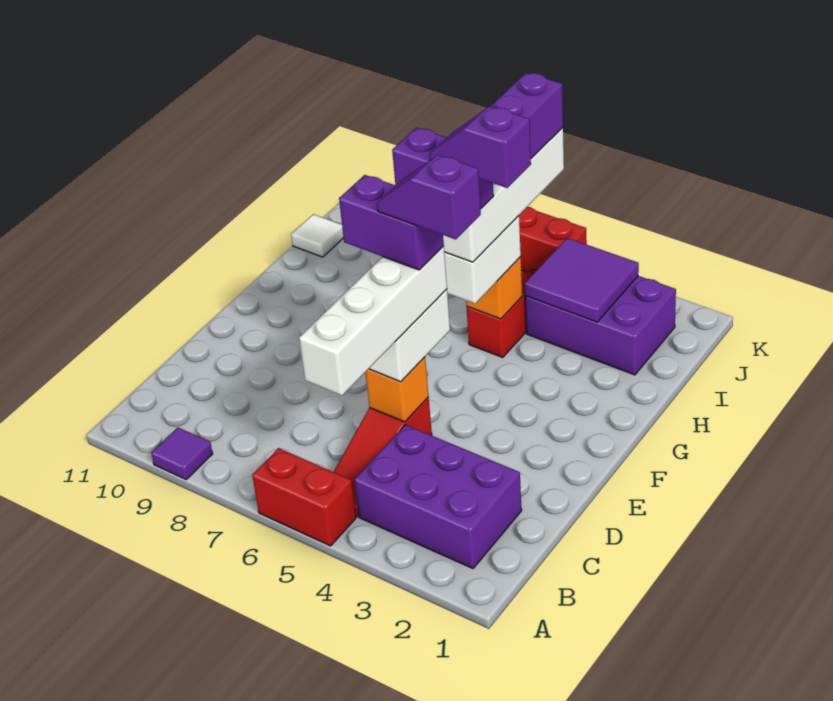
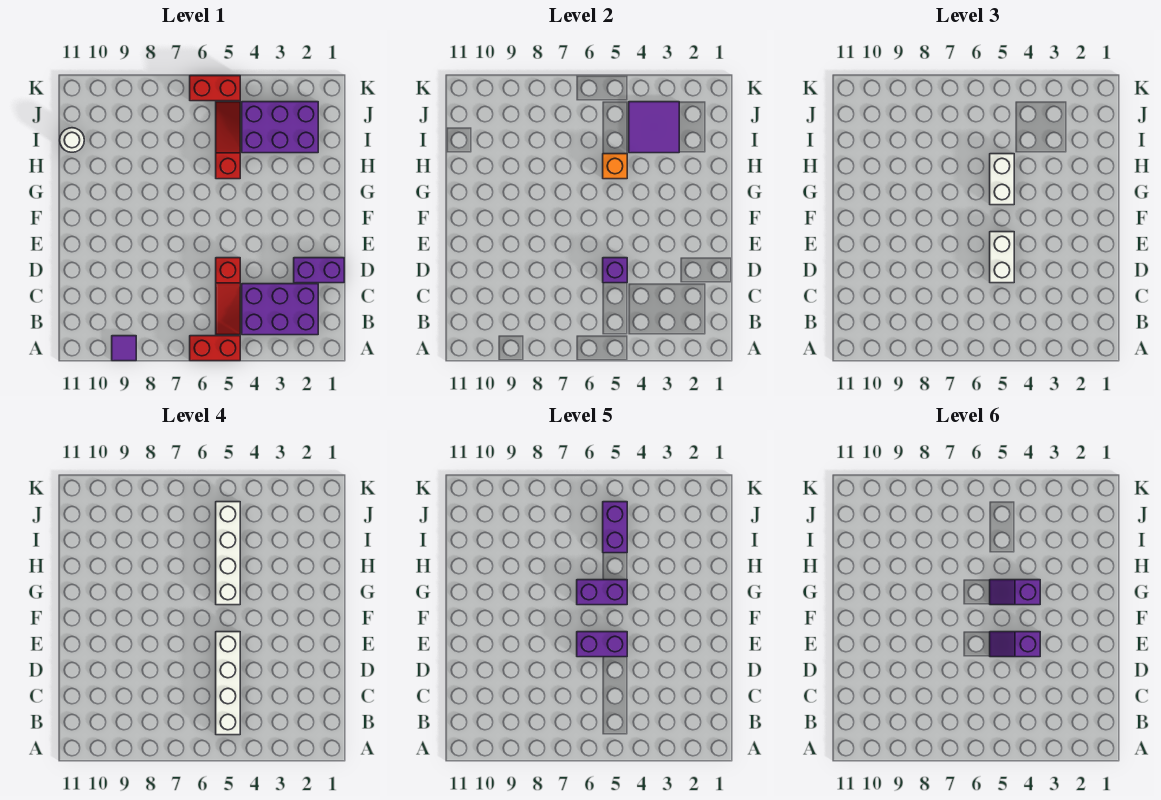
none -> purple brick D1:D2 level 1
orange brick D5 level 2 -> purple brick D5 level 2
white tile I11 level 1 -> white round brick I11 level 1

